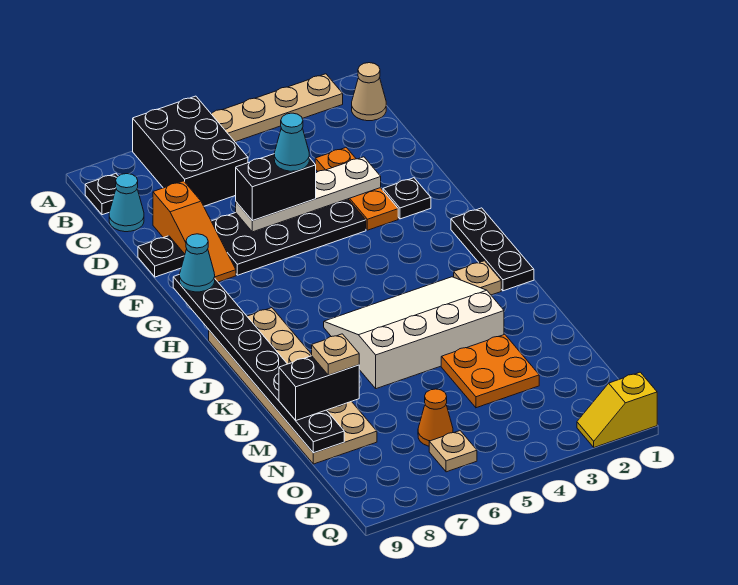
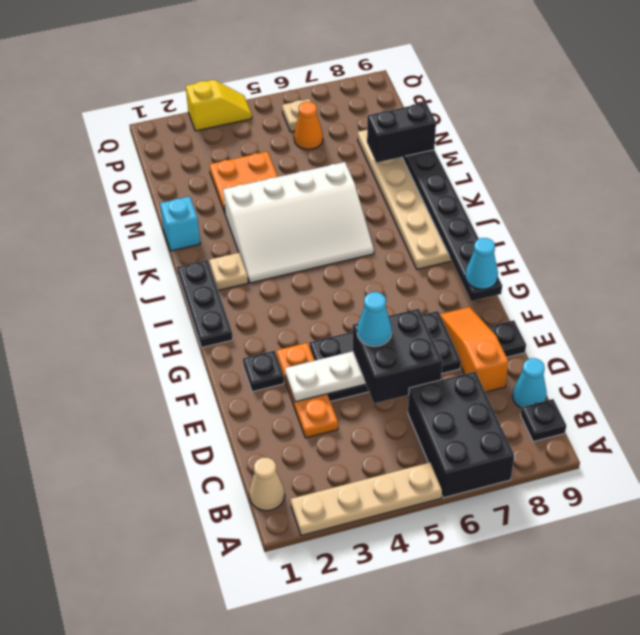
black brick E5:E6 level 3 -> black brick D5:E6 level 3
none -> cyan brick L1 level 1
tan plate M8 level 4 -> none
yellow slope Q1:Q2 level 1 top 1 -> yellow slope Q3:Q4 level 1 top 3

